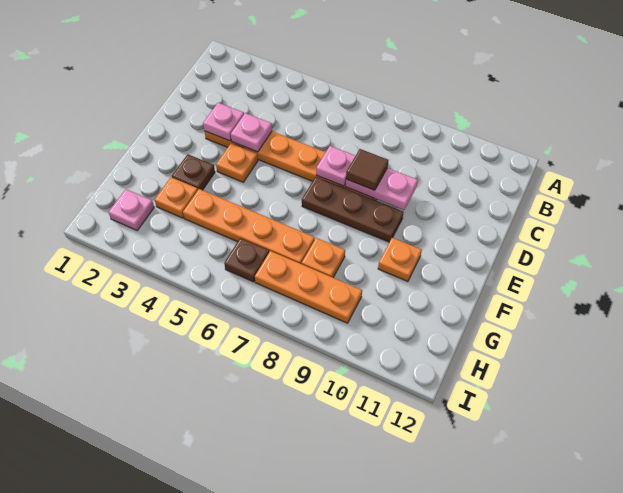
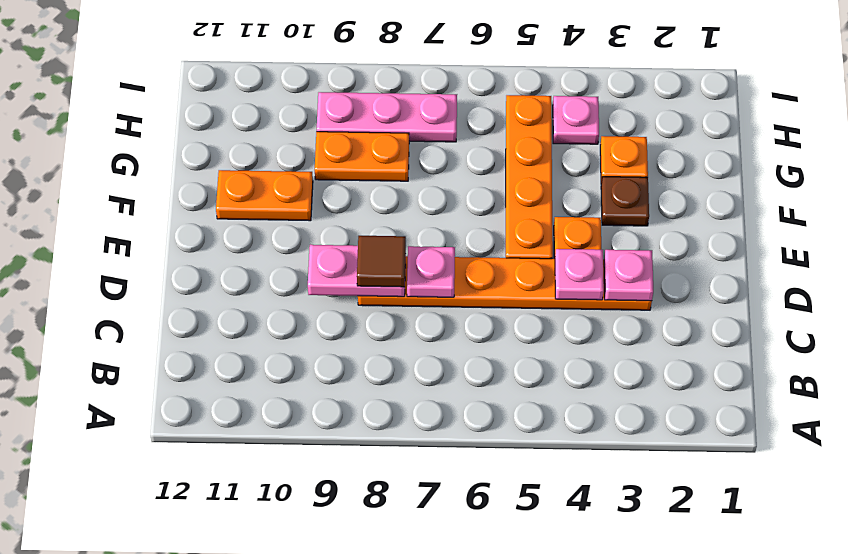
brown plate E7:E9 level 1 -> none
orange plate F10 level 1 -> orange plate F10:F11 level 1
orange plate G4:G7 level 1 -> orange plate E5:H5 level 1
orange plate G8 level 1 -> orange plate G8:G9 level 1
pink plate H2 level 1 -> pink plate H4 level 1
brown plate H6 level 1 -> none
orange plate H7:H9 level 1 -> pink plate H7:H9 level 1

